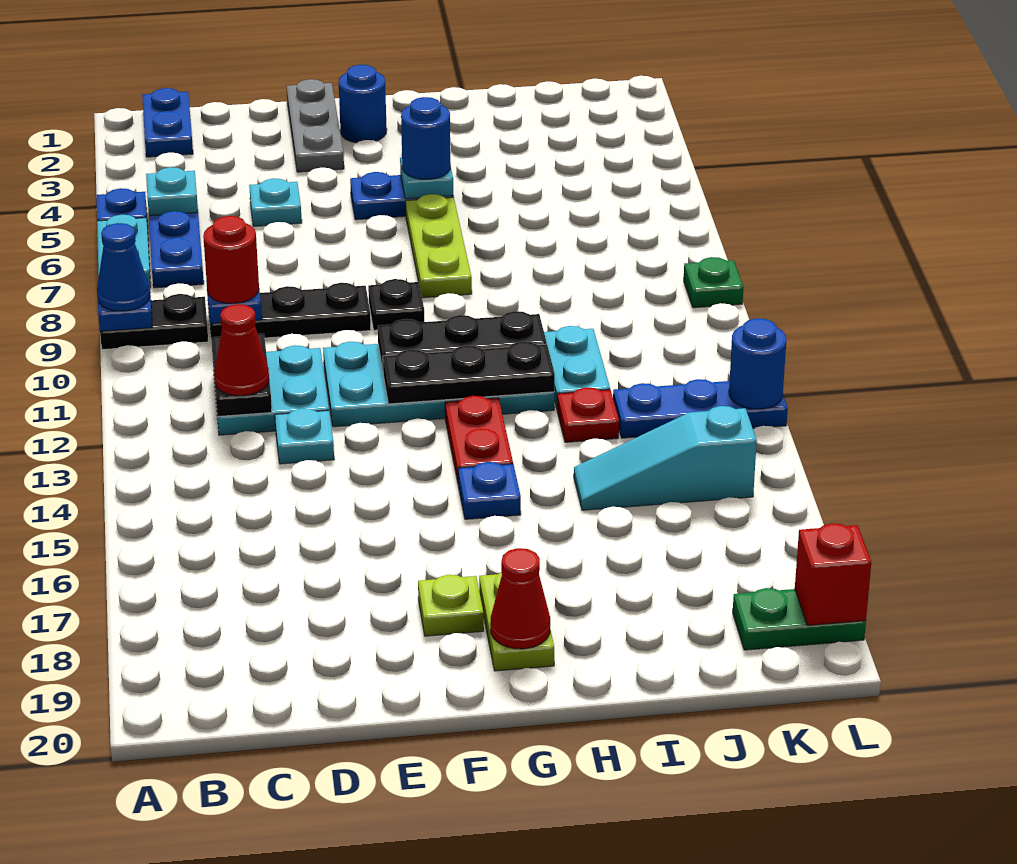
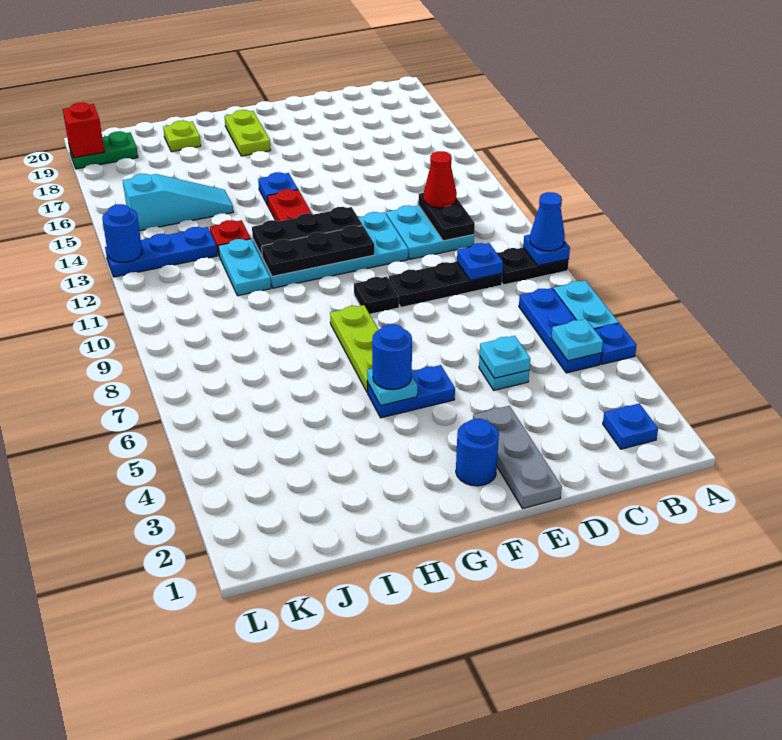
blue plate B1:B2 level 1 -> blue plate B2 level 1
red round brick C9 level 3 -> none
cyan plate D13 level 1 -> cyan plate D5 level 2
lime plate F18 level 1 -> lime plate I19 level 1
red cone G19 level 2 -> none
green plate L9 level 1 -> none

